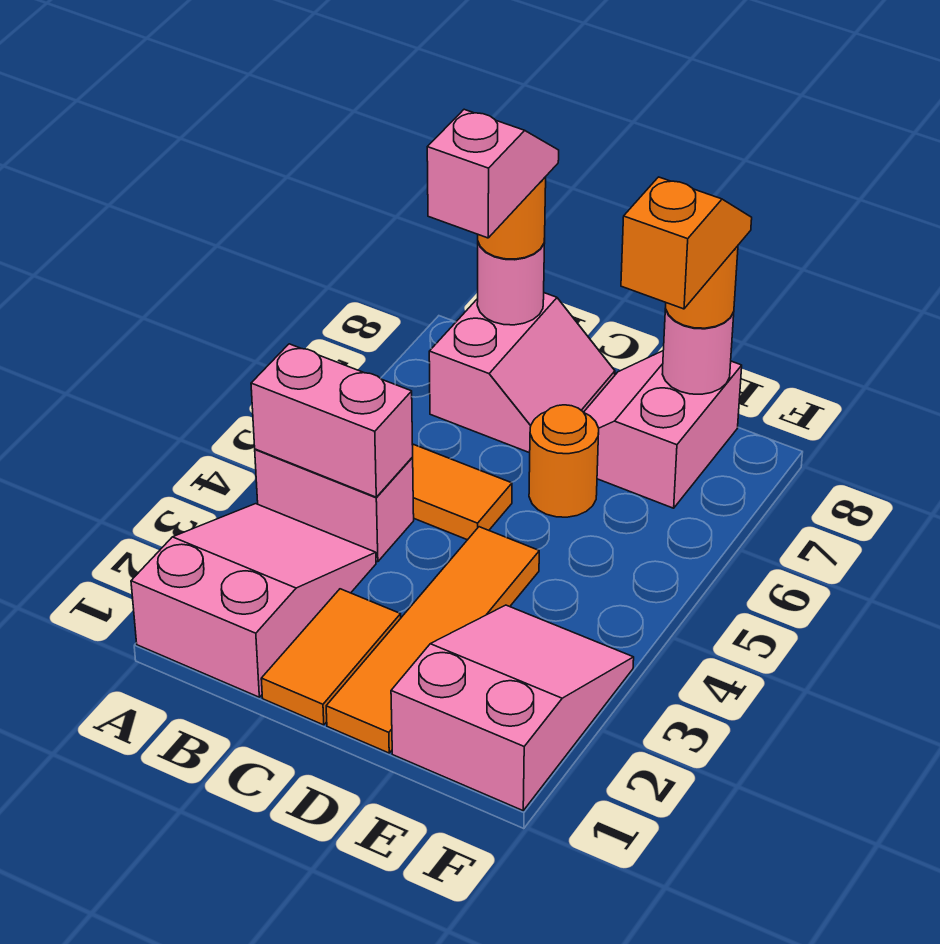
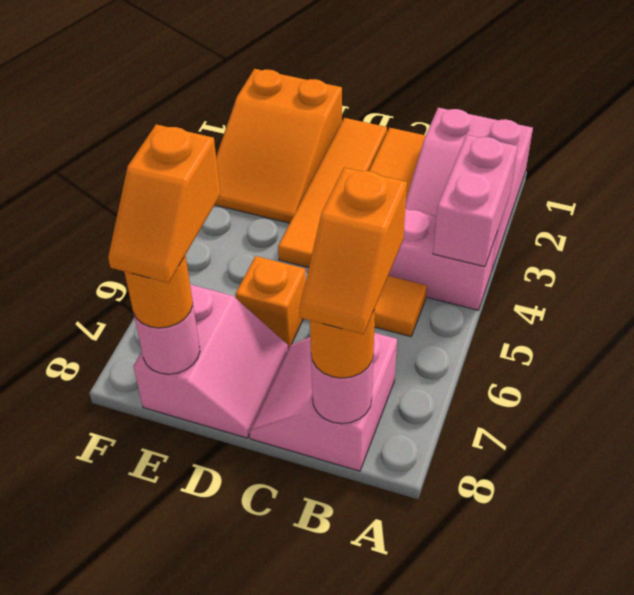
pink brick A4:B4 level 2 -> pink brick A3:A4 level 2
pink slope B7:B8 level 4 top 7 -> orange slope B7:B8 level 4 top 7
orange round brick D6 level 1 -> orange brick D6 level 1
pink slope E1:F3 level 1 top 1 -> orange slope E1:F3 level 1 top 1

